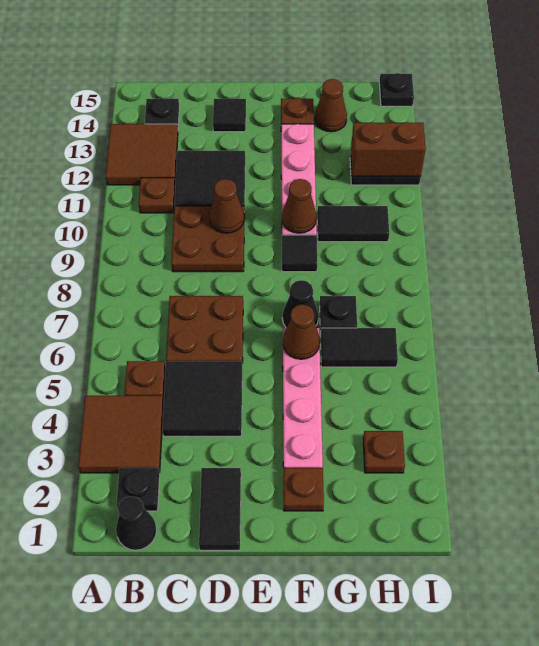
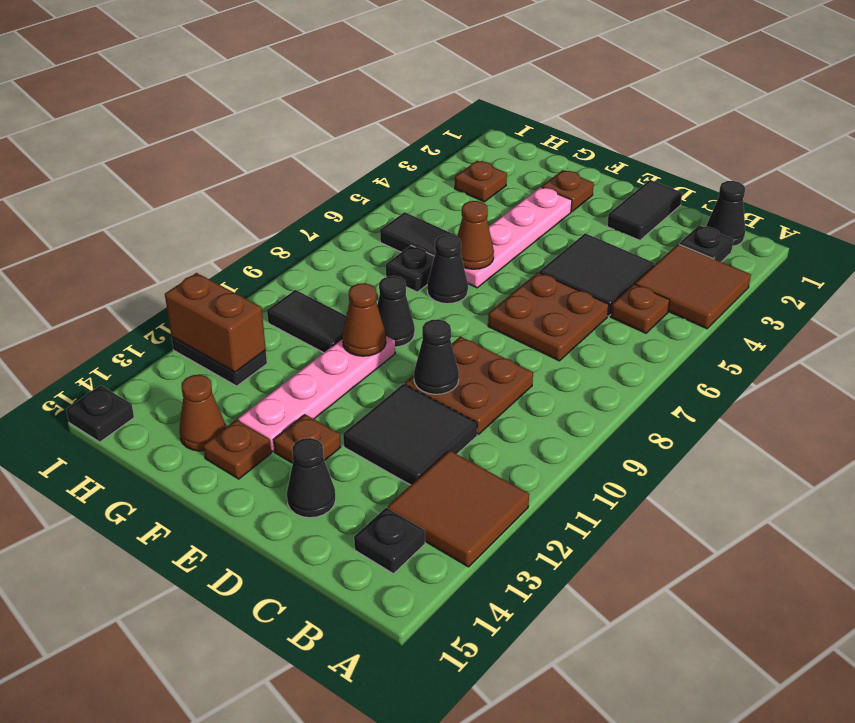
brown plate B11 level 1 -> brown plate E13 level 1
brown cone D10 level 2 -> black cone D10 level 2
black tile D14 level 1 -> black cone D14 level 1
black tile F9 level 1 -> black cone F9 level 1

